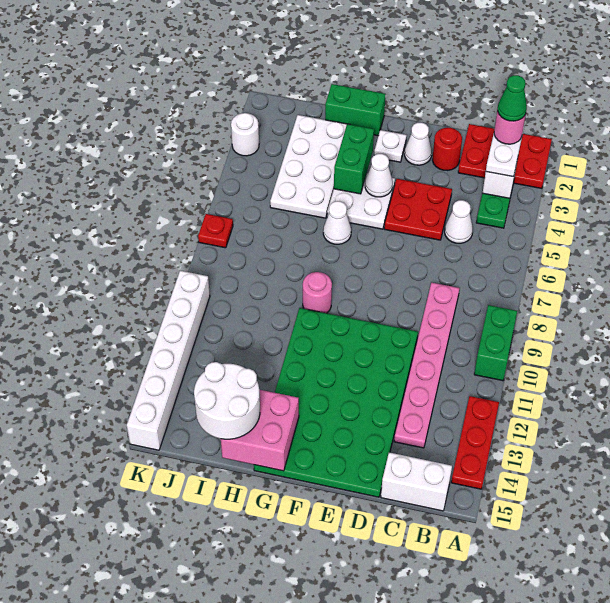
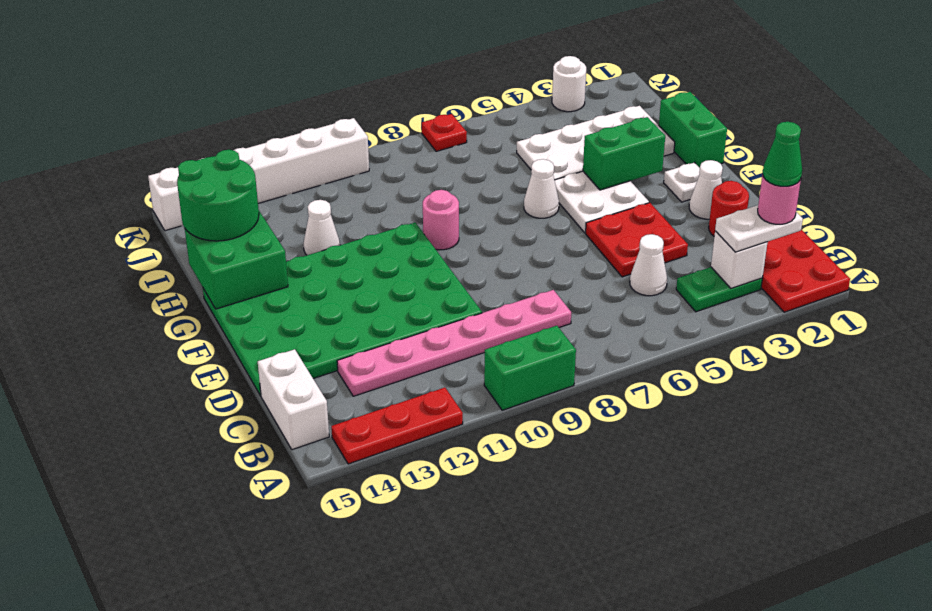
white cone F4 level 2 -> white cone H12 level 1
pink brick G14:H15 level 2 -> green brick G14:H15 level 2
white round brick H14:I15 level 3 -> green round brick H14:I15 level 3

